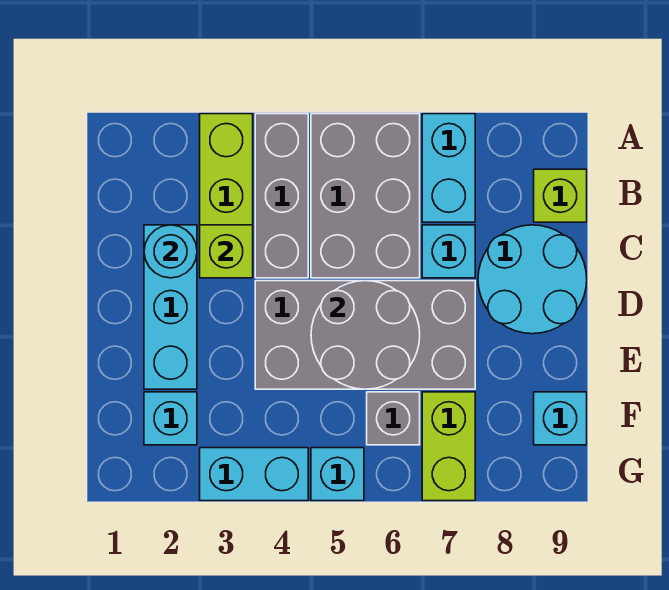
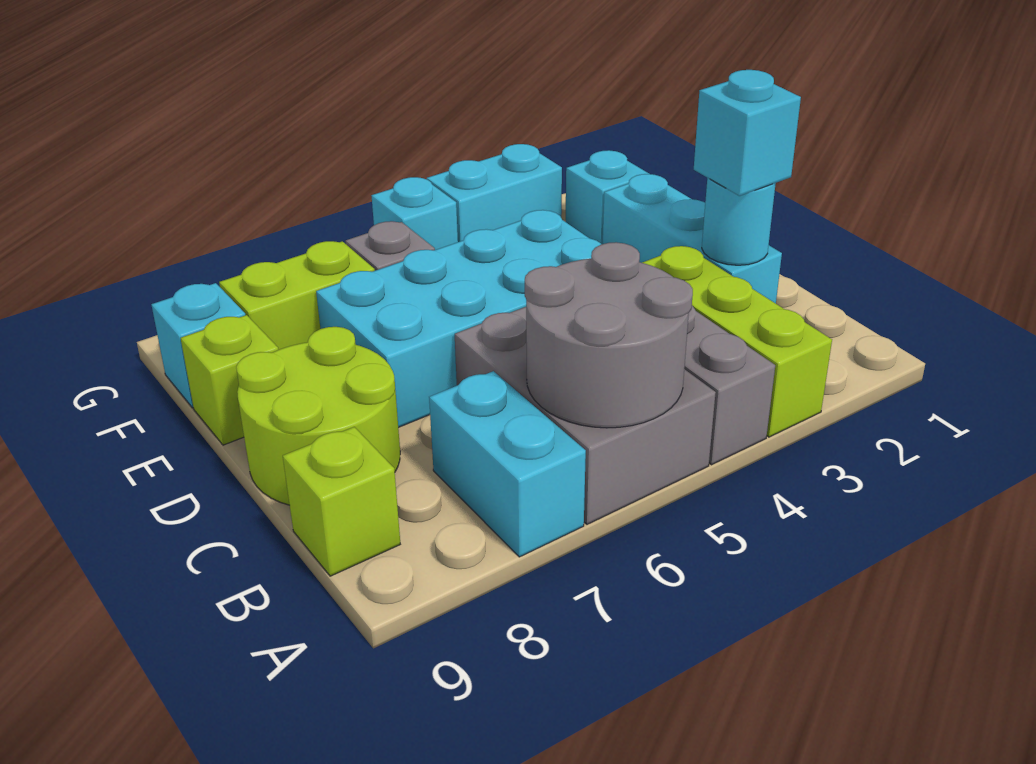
lime brick C3 level 2 -> lime brick E9 level 1
cyan brick C7 level 1 -> cyan brick C2 level 3
cyan round brick C8:D9 level 1 -> lime round brick C8:D9 level 1
grey brick D4:E7 level 1 -> cyan brick D4:E7 level 1
grey round brick D5:E6 level 2 -> grey round brick A5:B6 level 2
lime brick F7:G7 level 1 -> lime brick F7:F8 level 1

